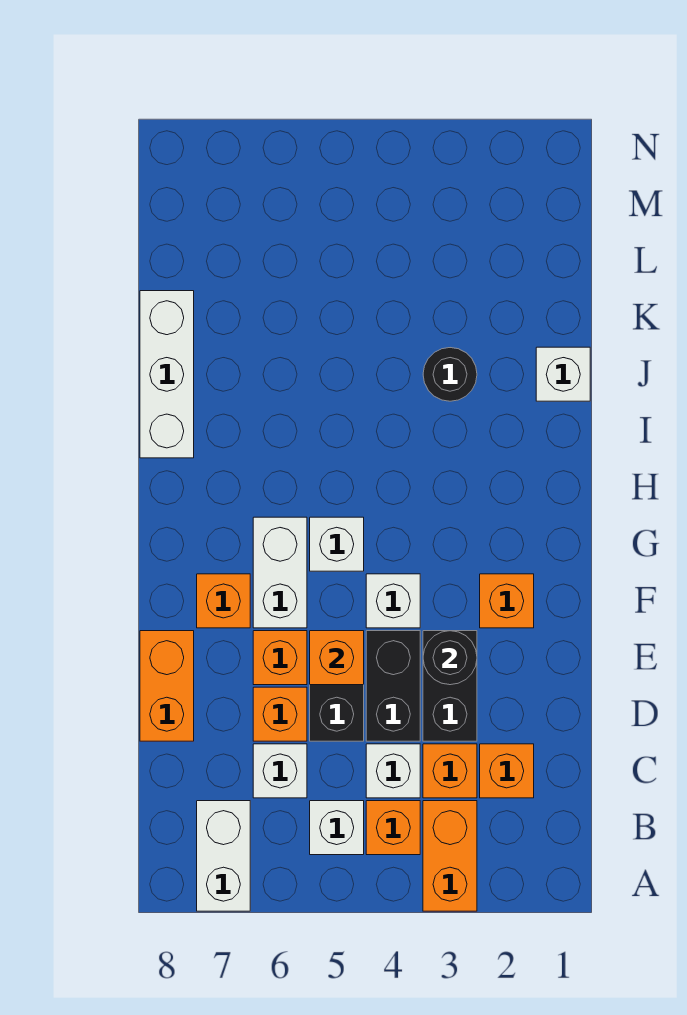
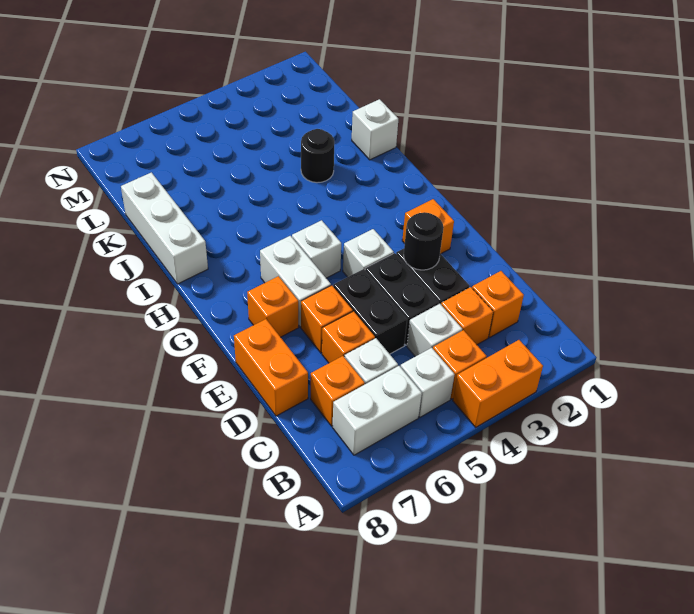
orange brick A3:B3 level 1 -> orange brick A3:A4 level 1
white brick A7:B7 level 1 -> white brick B6:B7 level 1
orange brick E5 level 2 -> orange brick C7 level 1

